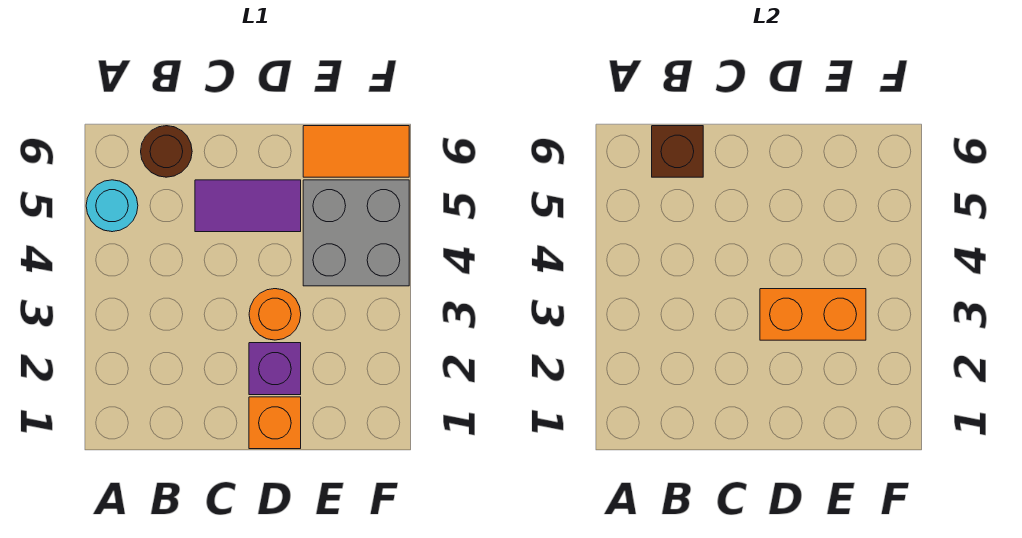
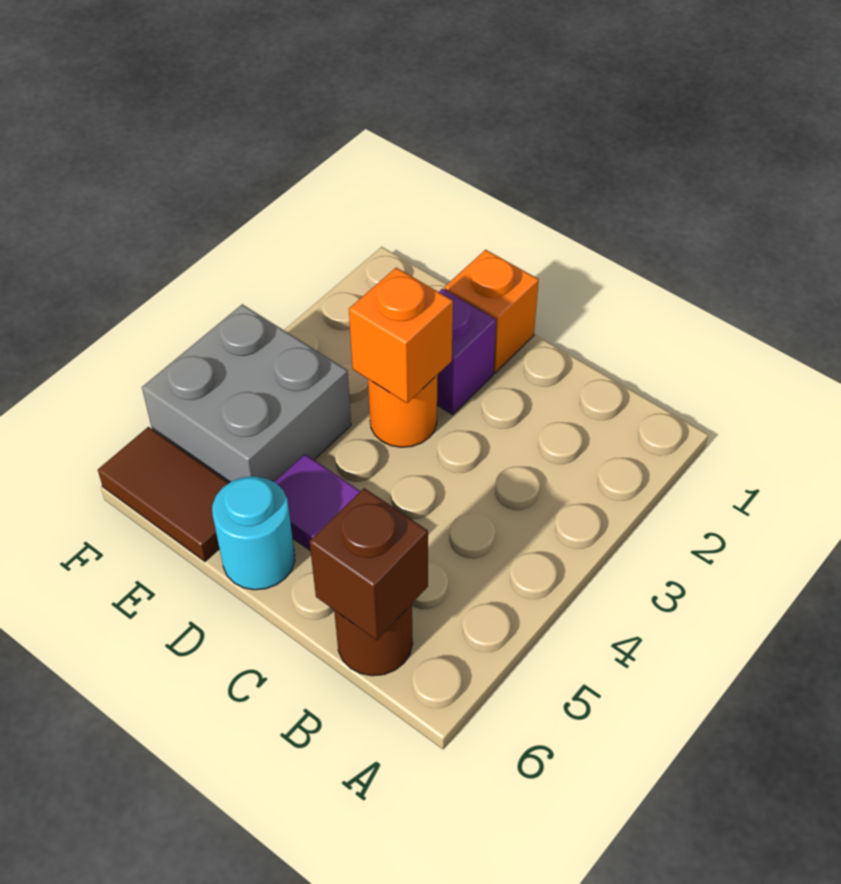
cyan round brick A5 level 1 -> cyan round brick D6 level 1
orange brick D3:E3 level 2 -> orange brick D3 level 2
orange tile E6:F6 level 1 -> brown tile E6:F6 level 1

